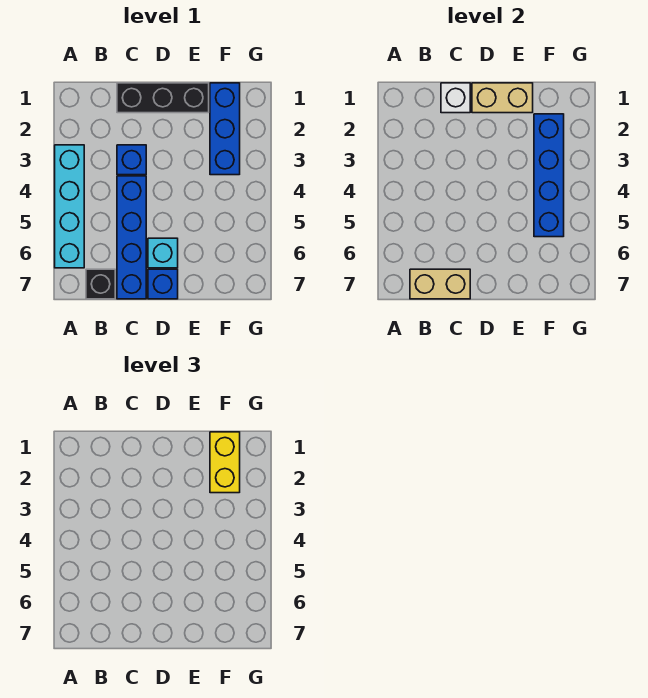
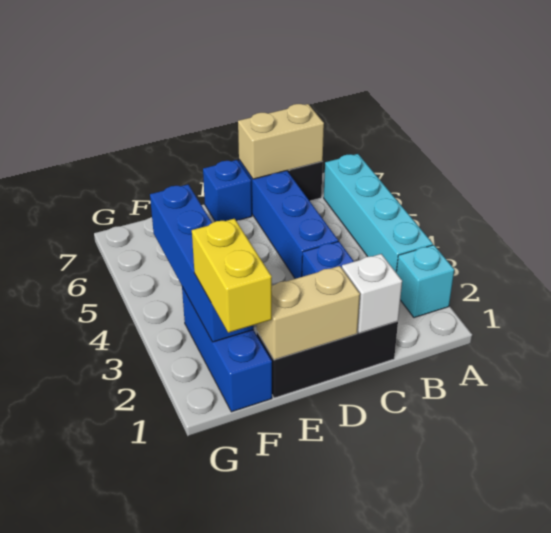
cyan brick D6 level 1 -> cyan brick A2 level 1

